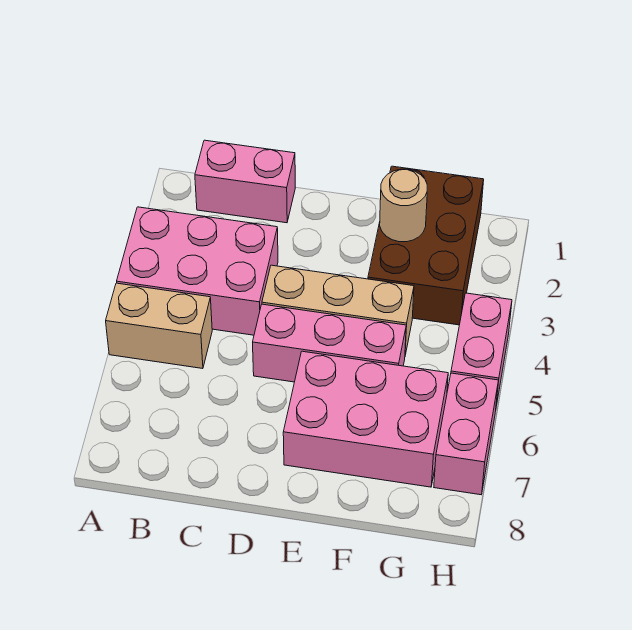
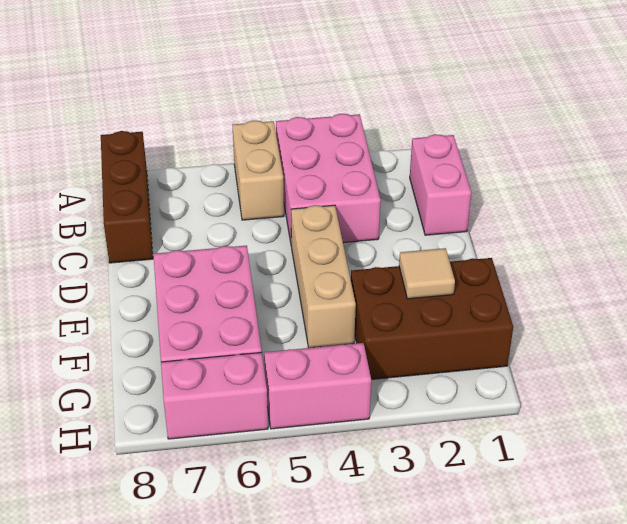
none -> brown brick A8:C8 level 1
pink brick D5:F5 level 1 -> none
tan round brick F2 level 2 -> tan tile F2 level 2

